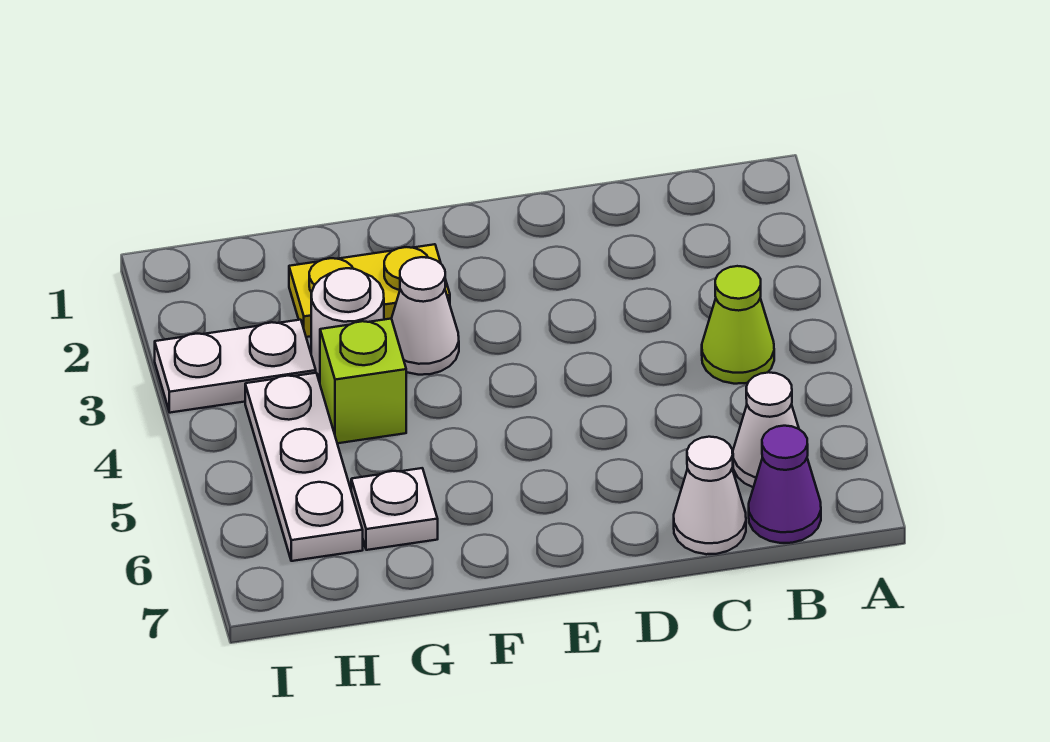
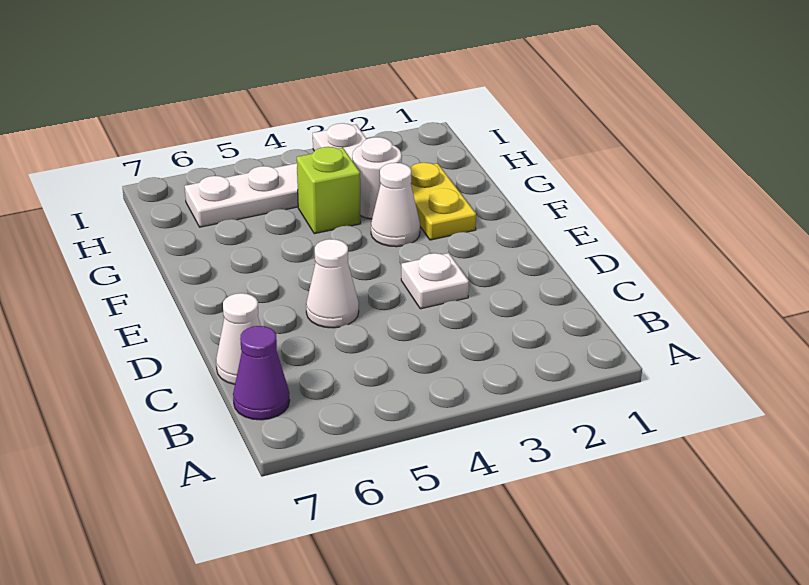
lime cone B4 level 1 -> none
white cone B6 level 1 -> white cone D5 level 1
white plate G6 level 1 -> white plate D3 level 1

